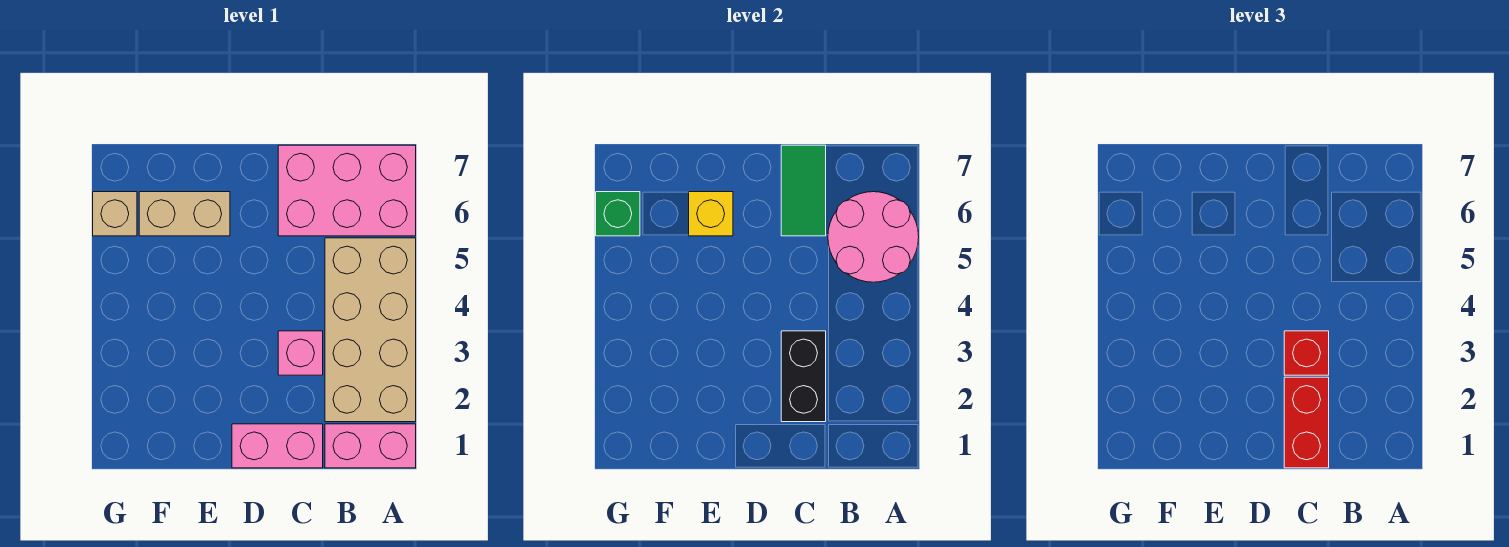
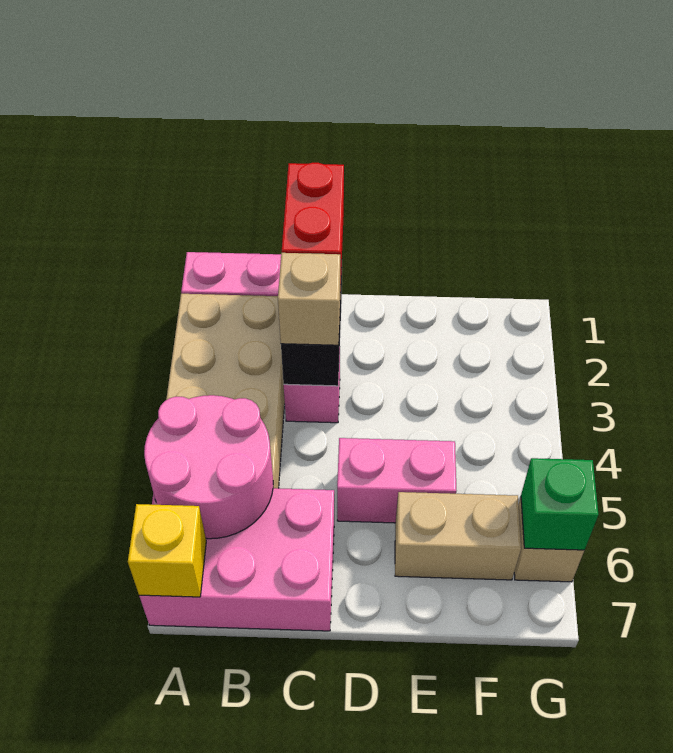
pink brick C1:D1 level 1 -> pink brick D5:E5 level 1
red brick C3 level 3 -> tan brick C3 level 3
green tile C6:C7 level 2 -> none
yellow brick E6 level 2 -> yellow brick A7 level 2

